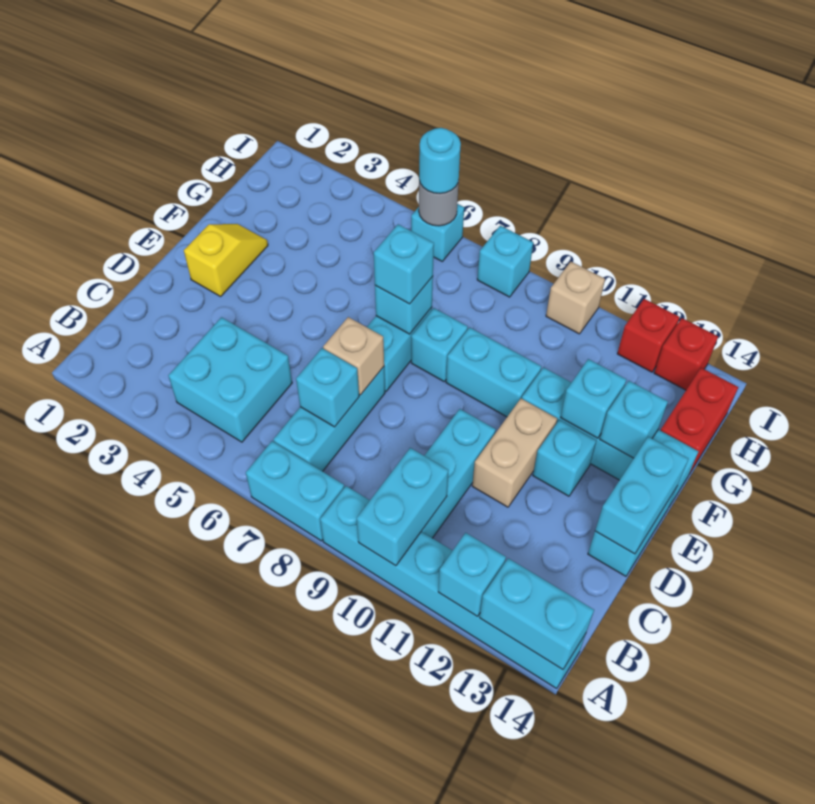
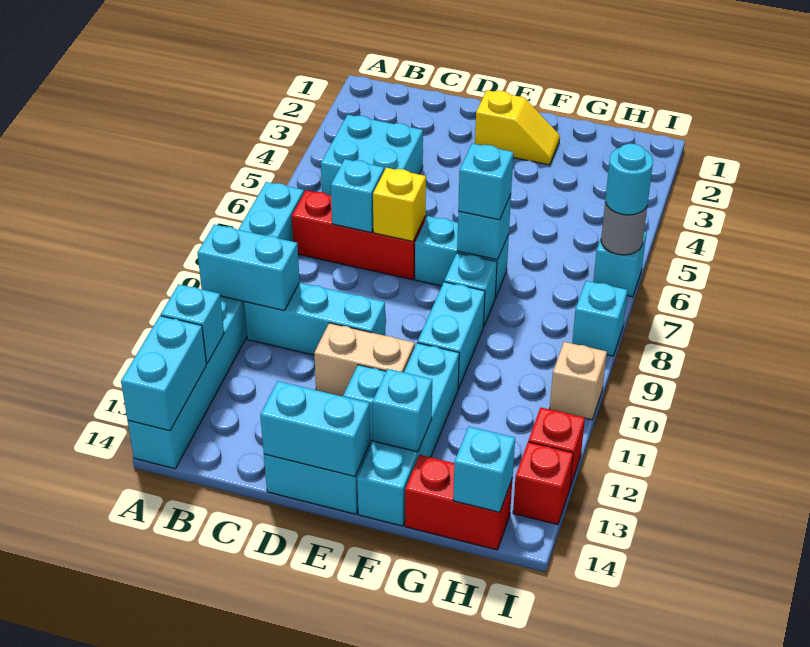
cyan brick B7:D7 level 1 -> red brick B7:D7 level 1
tan brick D7 level 2 -> yellow brick D7 level 2
cyan brick F12 level 2 -> cyan brick H14 level 2

